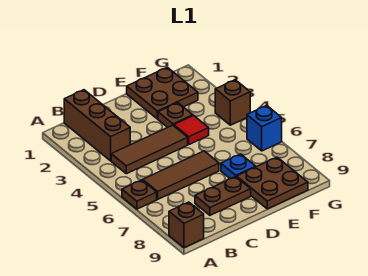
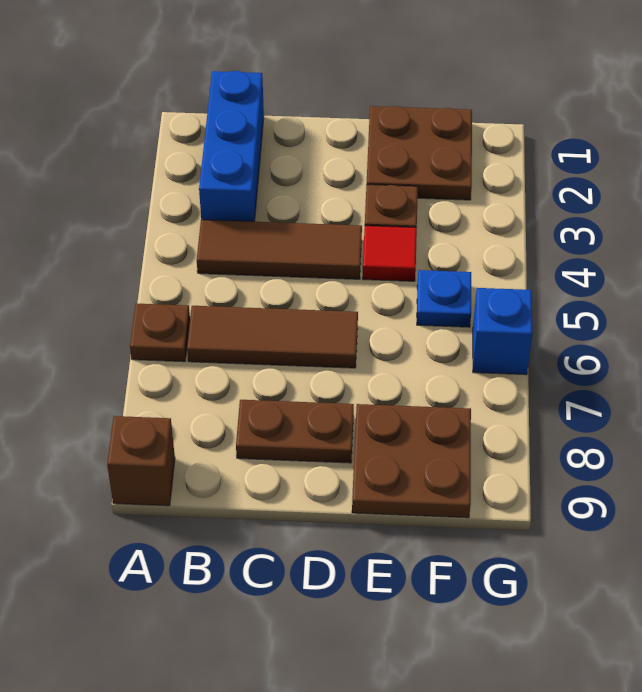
brown brick B1:B3 level 1 -> blue brick B1:B3 level 1
blue plate E7 level 1 -> blue plate F5 level 1
brown brick G4 level 1 -> none

